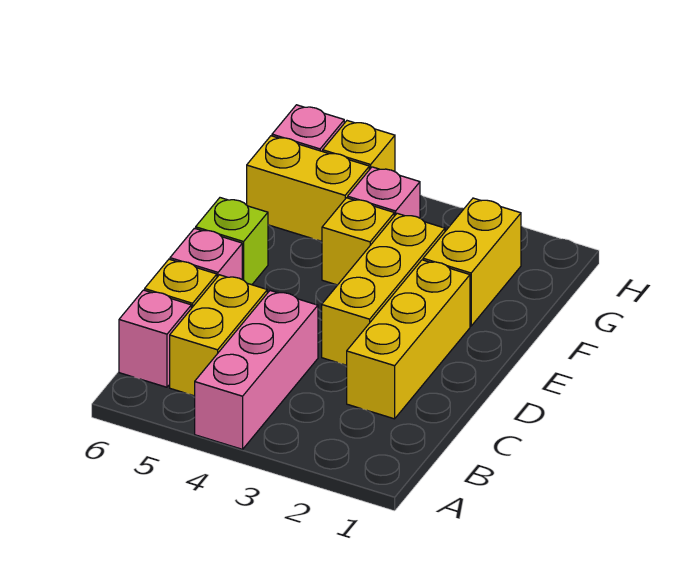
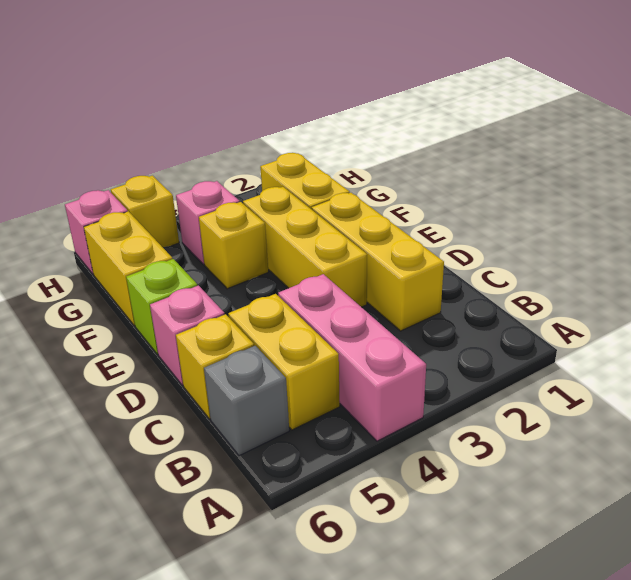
pink brick B6 level 1 -> grey brick B6 level 1
yellow brick G5:G6 level 1 -> yellow brick F6:G6 level 1

